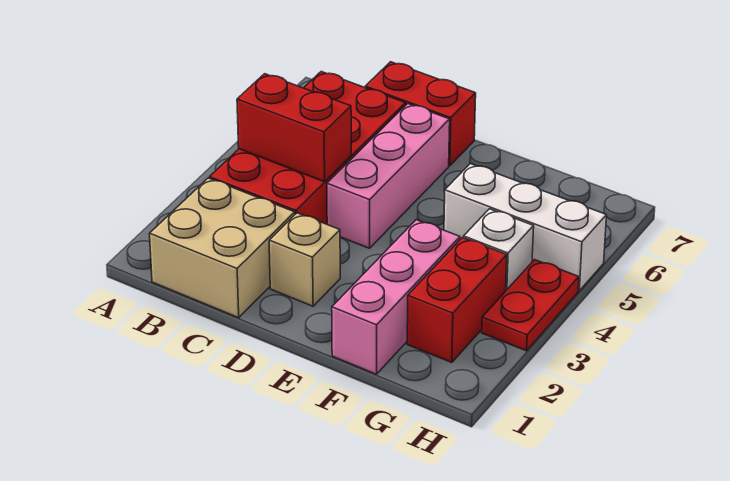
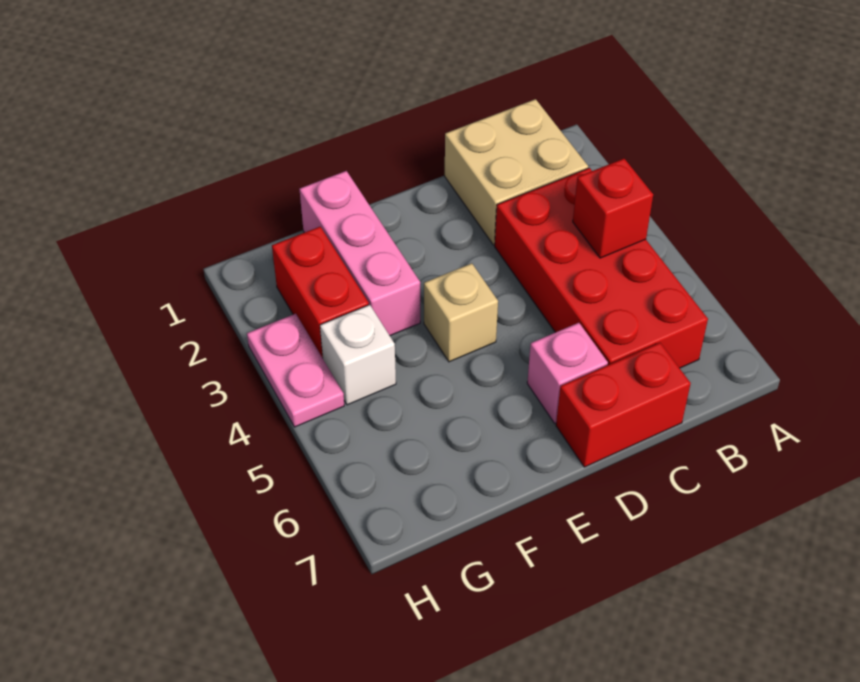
red brick B4:C4 level 2 -> red brick B4 level 2
tan brick D2 level 1 -> tan brick E4 level 1
pink brick D4:D6 level 1 -> pink brick D6 level 1
white brick F5:H5 level 1 -> none
red plate H3:H4 level 1 -> pink plate H3:H4 level 1

